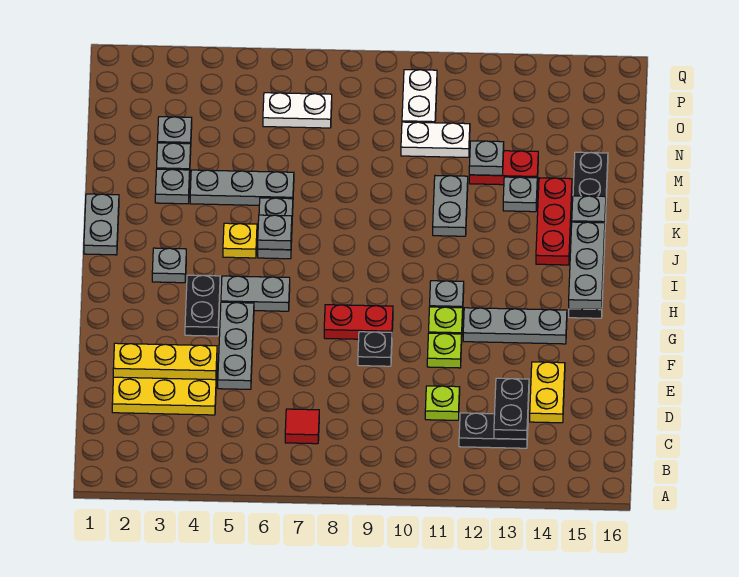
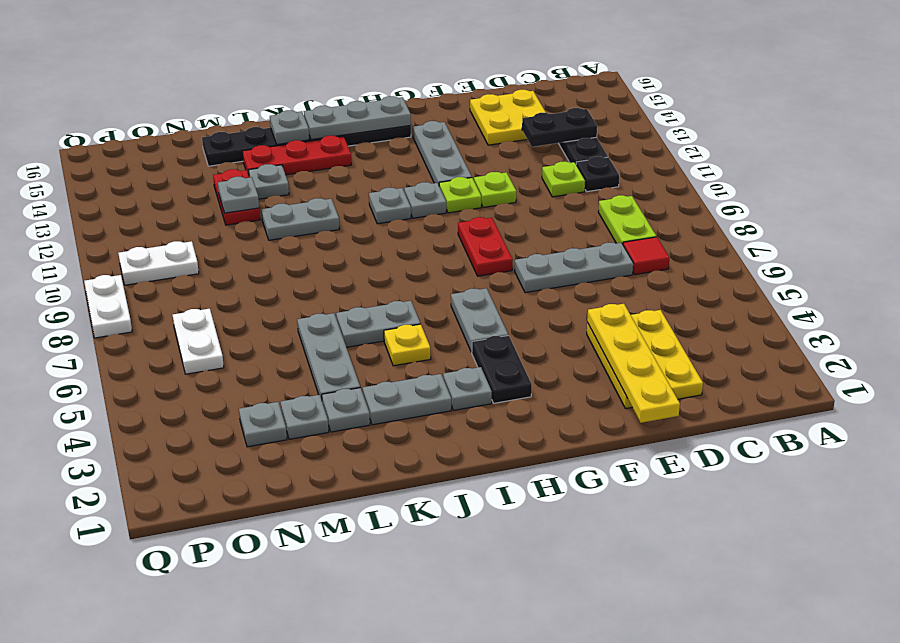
none -> lime plate C8:C9 level 1
yellow plate D14:E14 level 1 -> yellow plate D14:E15 level 1
yellow plate E2:E4 level 2 -> yellow plate E1:E4 level 2
grey plate E5:G5 level 1 -> grey plate D7:F7 level 1
black plate F9 level 1 -> black plate C11 level 1
black plate G4:H4 level 1 -> black plate H3:H4 level 1
grey plate J1:K1 level 1 -> grey plate J3:K3 level 1
grey plate J6 level 2 -> grey plate I11 level 1
white plate N10:N11 level 1 -> white plate Q8:Q9 level 1

